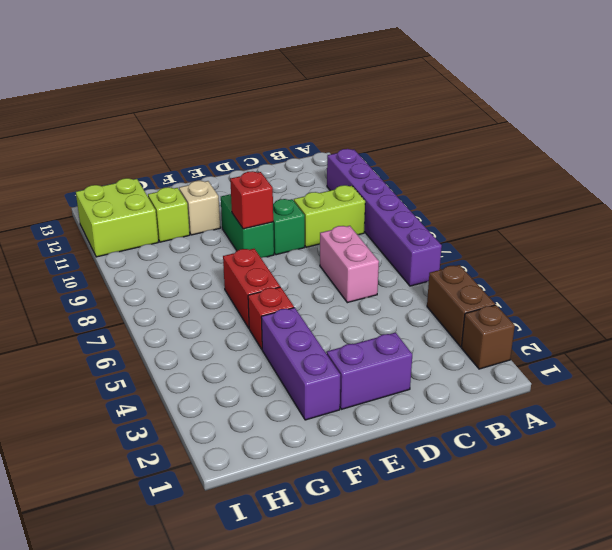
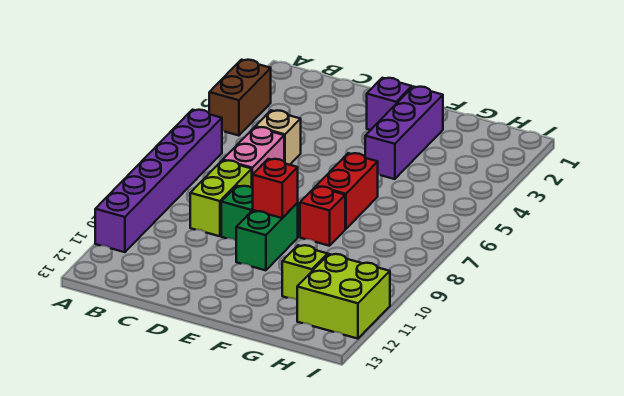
brown brick A2 level 1 -> none
lime brick B9:C9 level 1 -> lime brick C8:C9 level 1
purple brick D2:E2 level 1 -> purple brick E2 level 1
red brick F5 level 1 -> red brick F8 level 1
tan brick F11 level 1 -> tan brick C5 level 1

